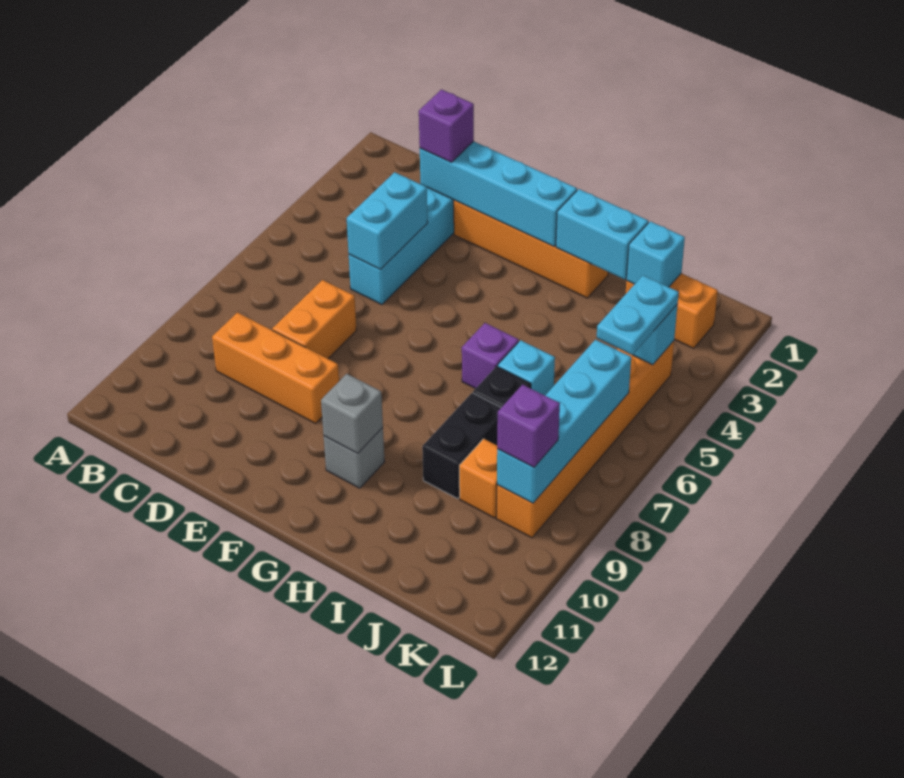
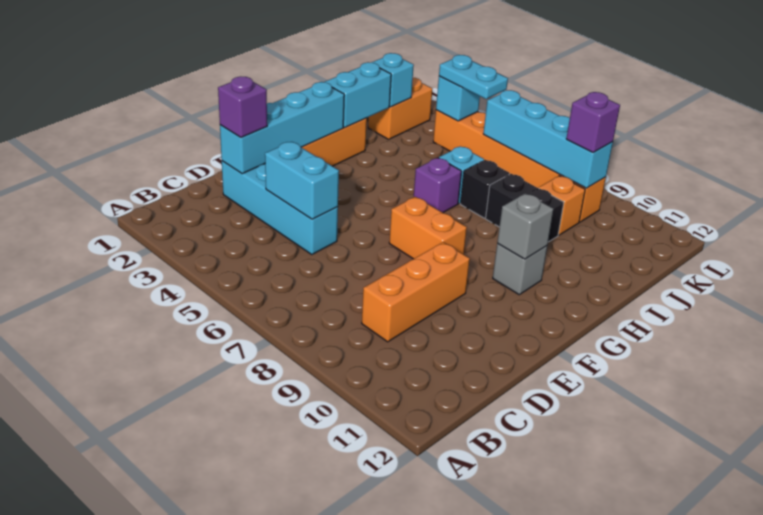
orange brick D7:D8 level 1 -> orange brick F7:F8 level 1

